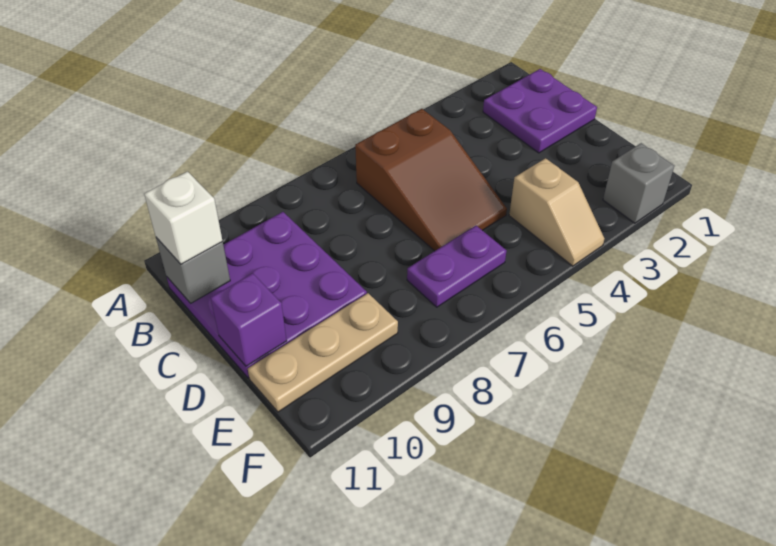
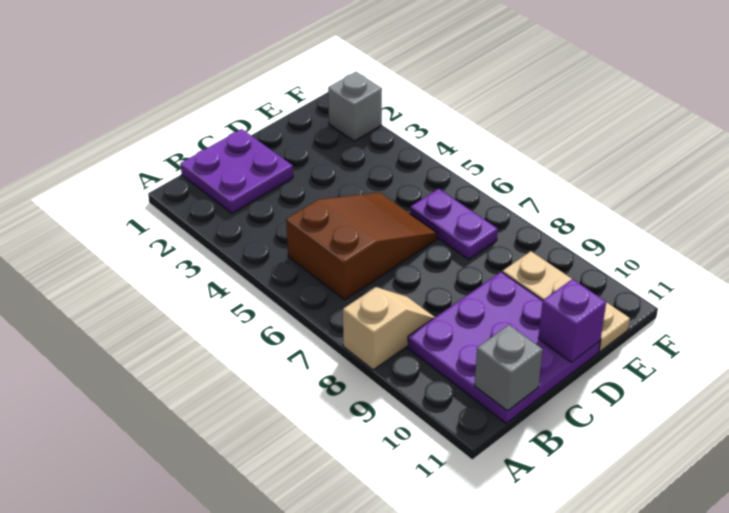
white brick B11 level 3 -> none
tan slope E4:F4 level 1 top E -> tan slope A8:B8 level 1 top A

